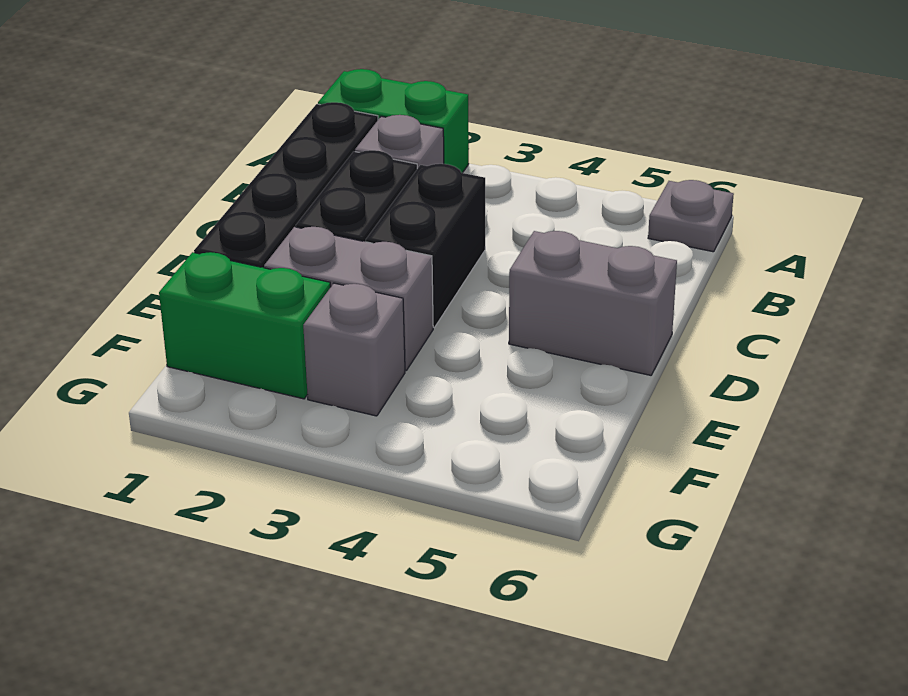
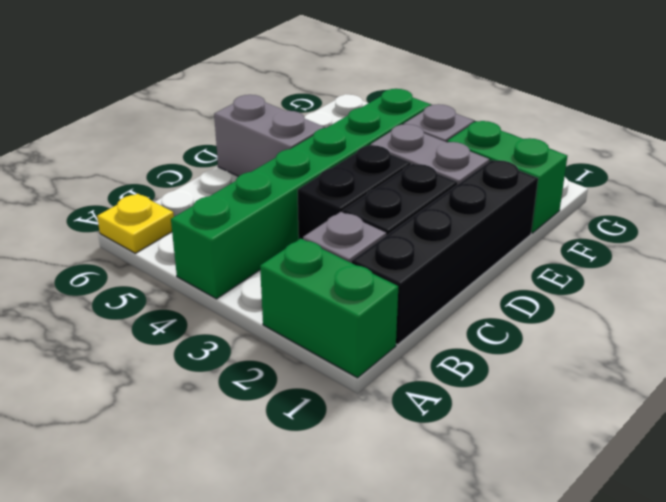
none -> green brick A4:F4 level 1
grey plate A6 level 1 -> yellow plate A6 level 1

